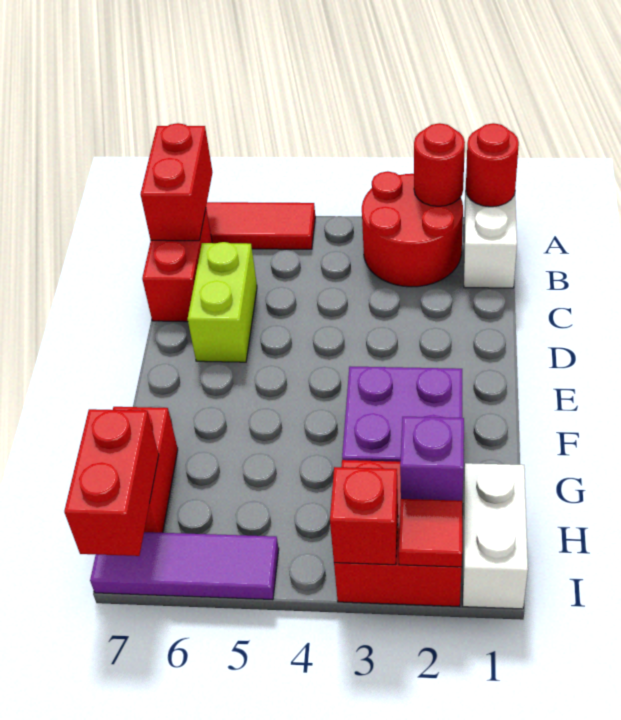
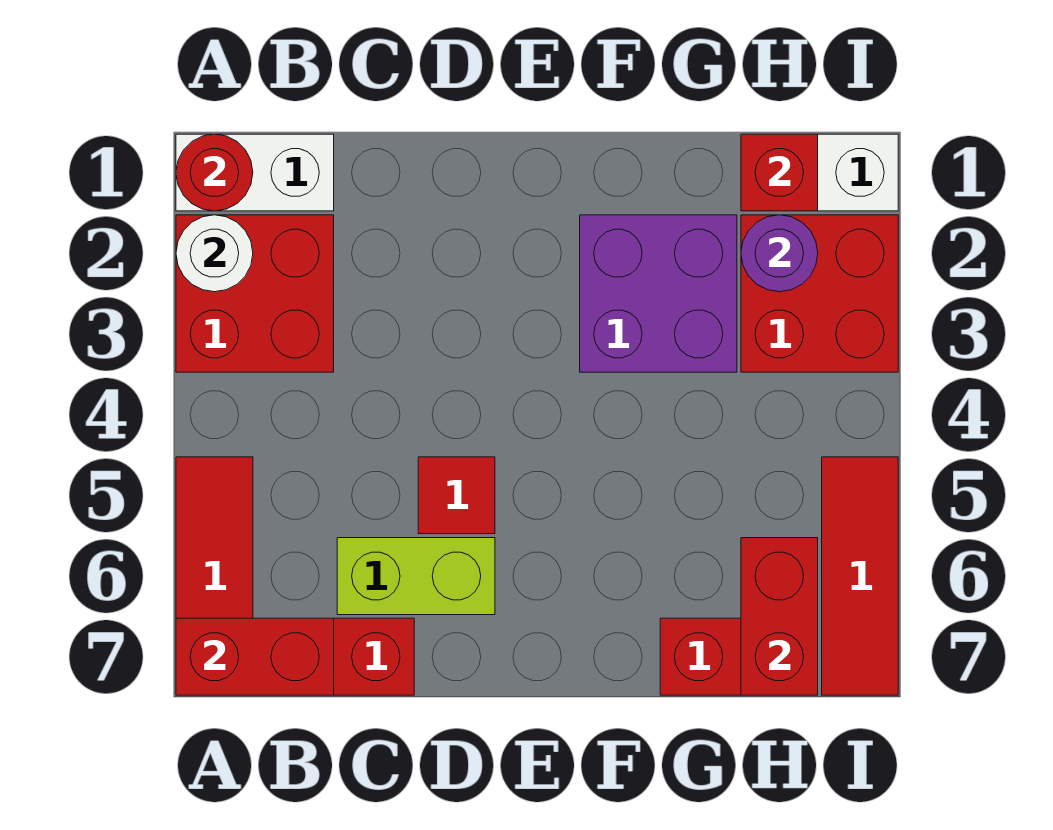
red round brick A2:B3 level 1 -> red brick A2:B3 level 1
red round brick A2 level 2 -> white round brick A2 level 2
purple brick H2 level 2 -> purple round brick H2 level 2
red brick H7:I7 level 2 -> red brick H6:H7 level 2
red tile I2 level 2 -> red tile D5 level 1
red brick I3 level 2 -> red brick H1 level 2
purple tile I5:I7 level 1 -> red tile I5:I7 level 1

